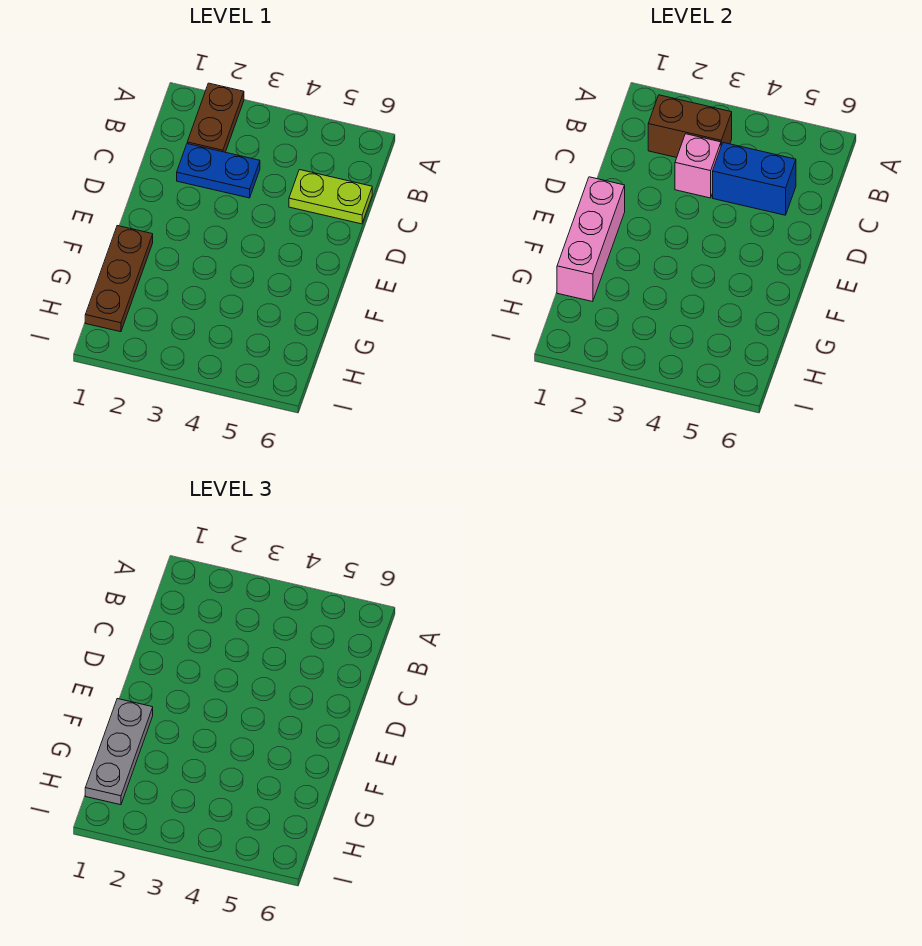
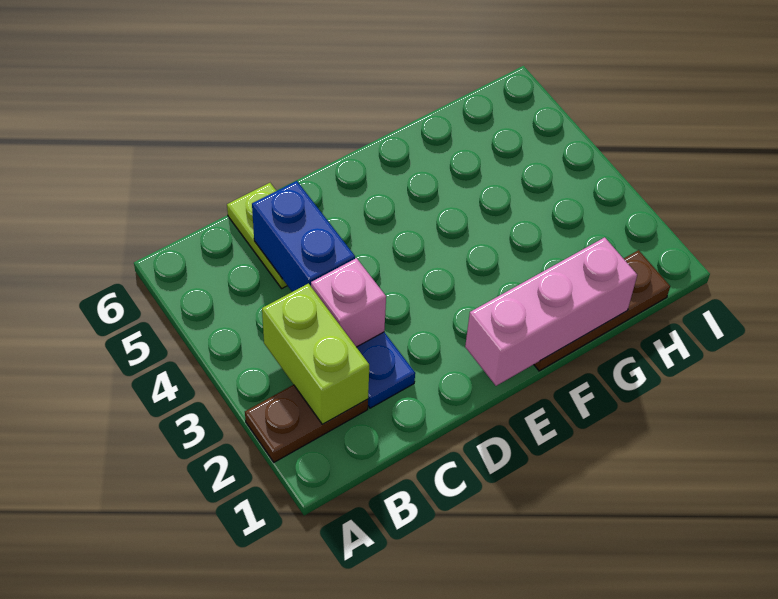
brown brick B2:B3 level 2 -> lime brick B2:B3 level 2
grey plate F1:H1 level 3 -> none

